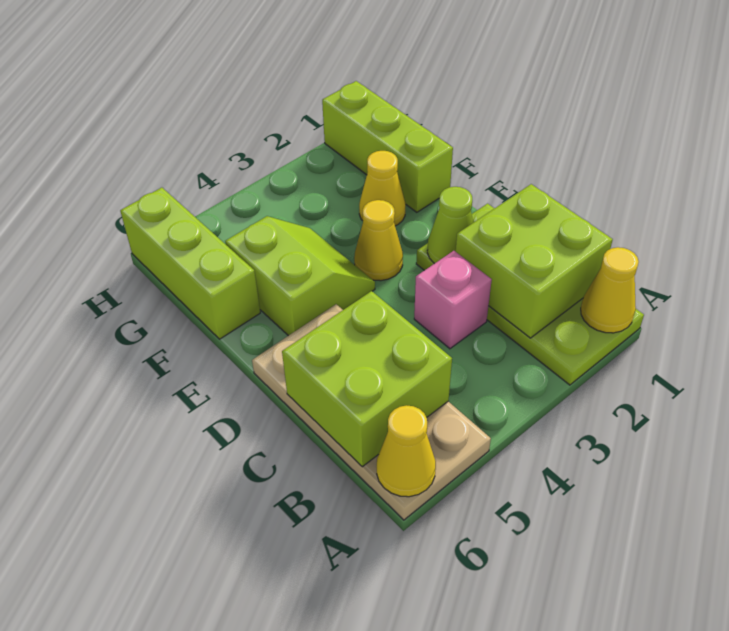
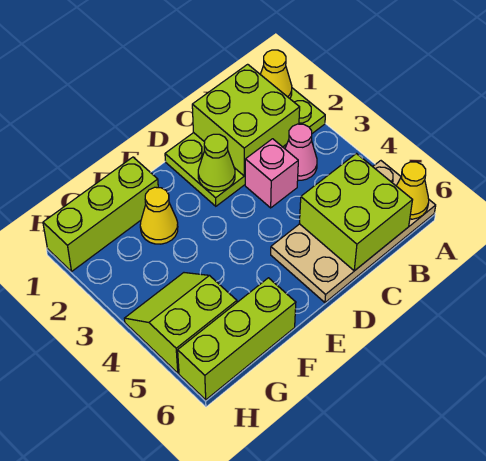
none -> pink cone B3 level 1
yellow cone E3 level 1 -> none
lime slope E4:F5 level 1 top 5 -> lime slope G4:H5 level 1 top 5

